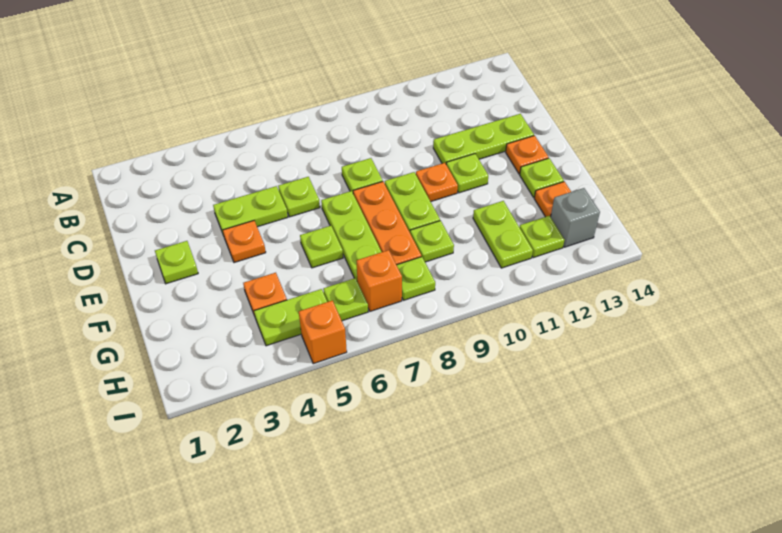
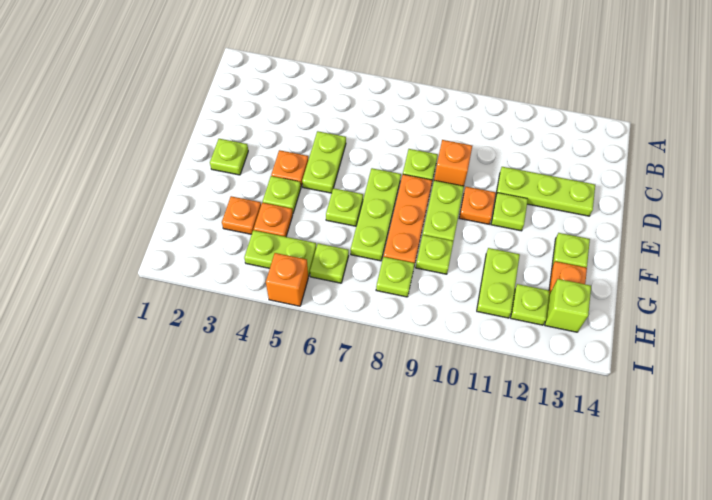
lime plate D4:D5 level 1 -> lime plate D5:E5 level 1
lime plate D6 level 1 -> lime plate F4 level 1
orange plate E13 level 1 -> orange plate G3 level 1
orange brick H7 level 1 -> orange brick D9 level 1
grey brick H13 level 1 -> lime brick H13 level 1

